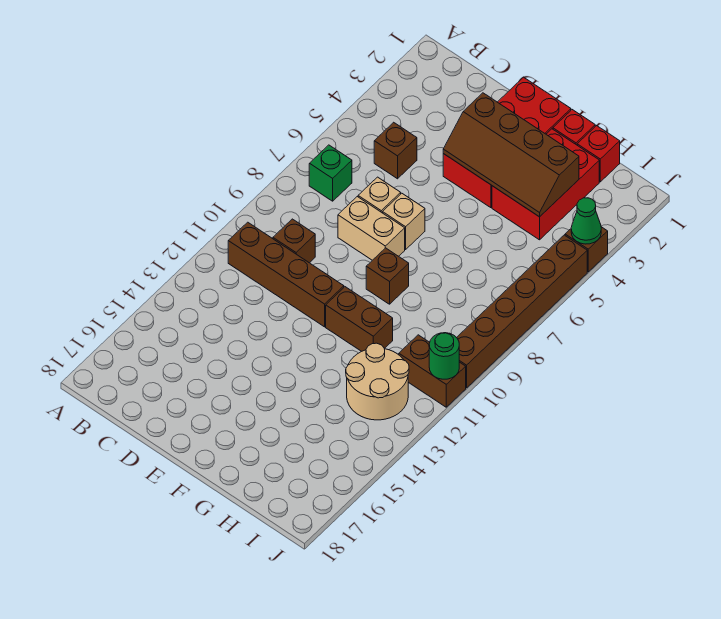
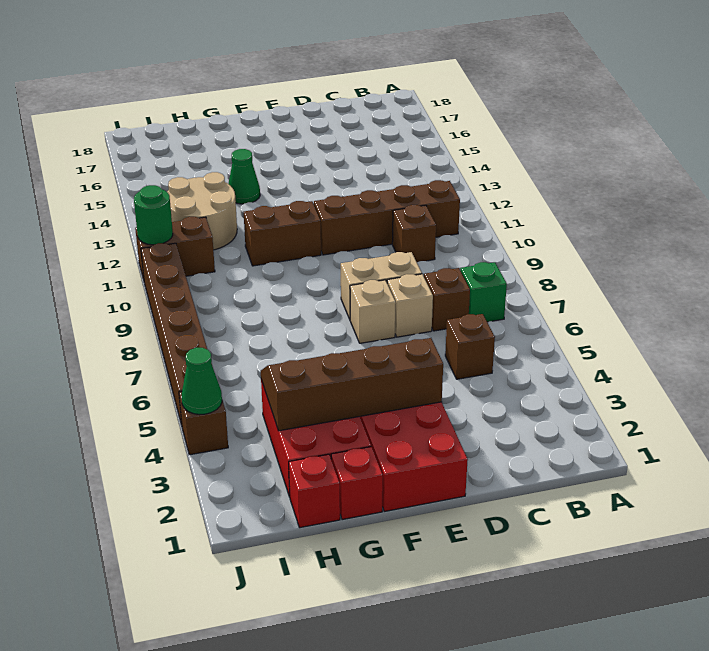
brown brick F9 level 1 -> brown brick C7 level 1
none -> green cone G14 level 1

